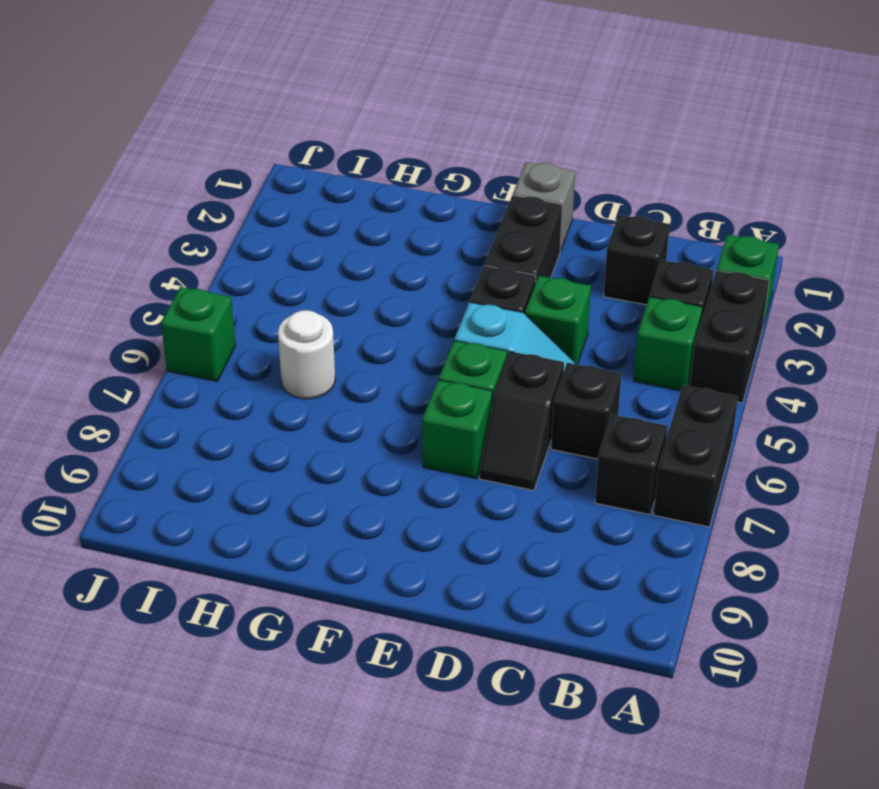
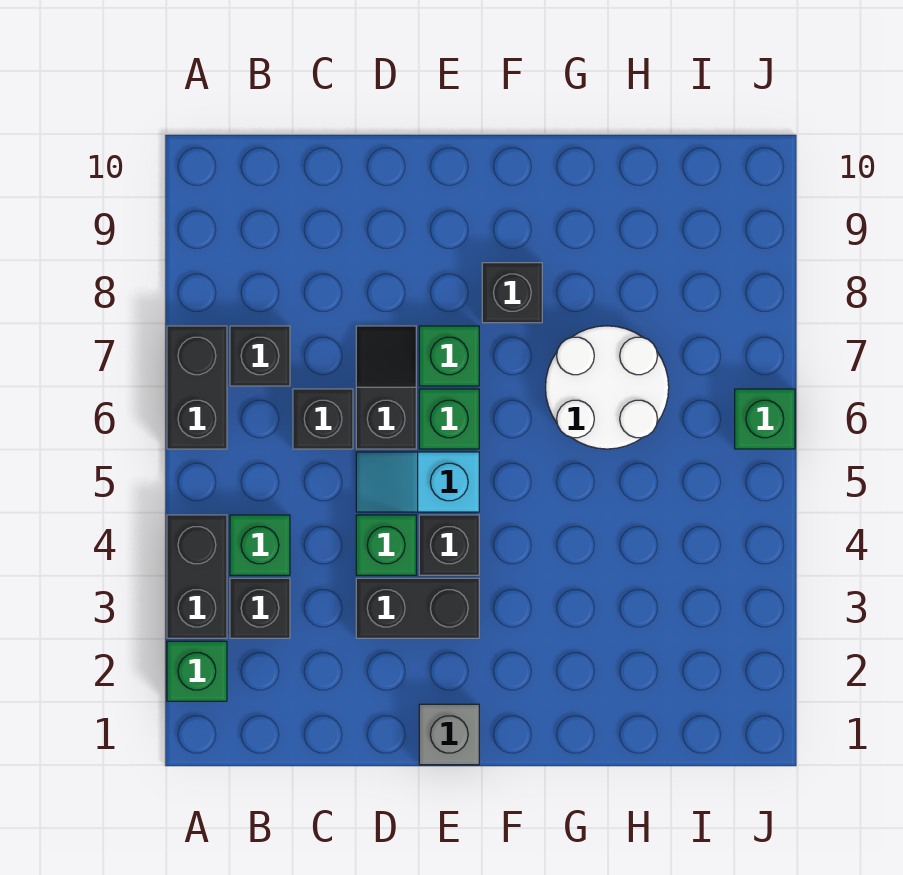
black brick C2 level 1 -> black brick F8 level 1
black brick E2:E3 level 1 -> black brick D3:E3 level 1
white round brick H6 level 1 -> white round brick G6:H7 level 1

